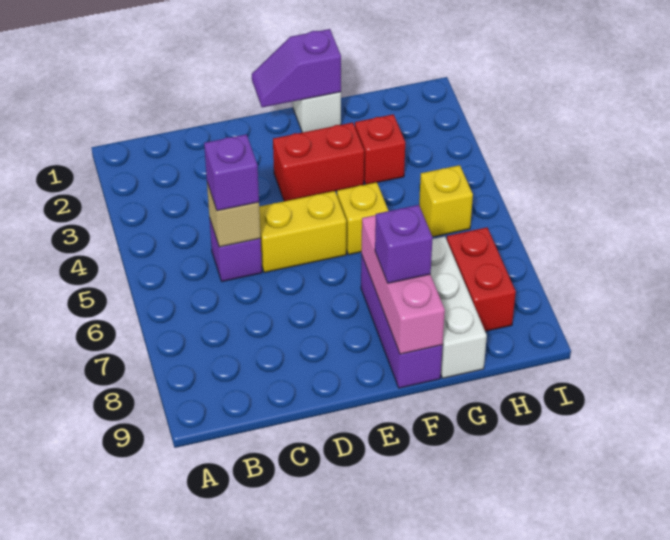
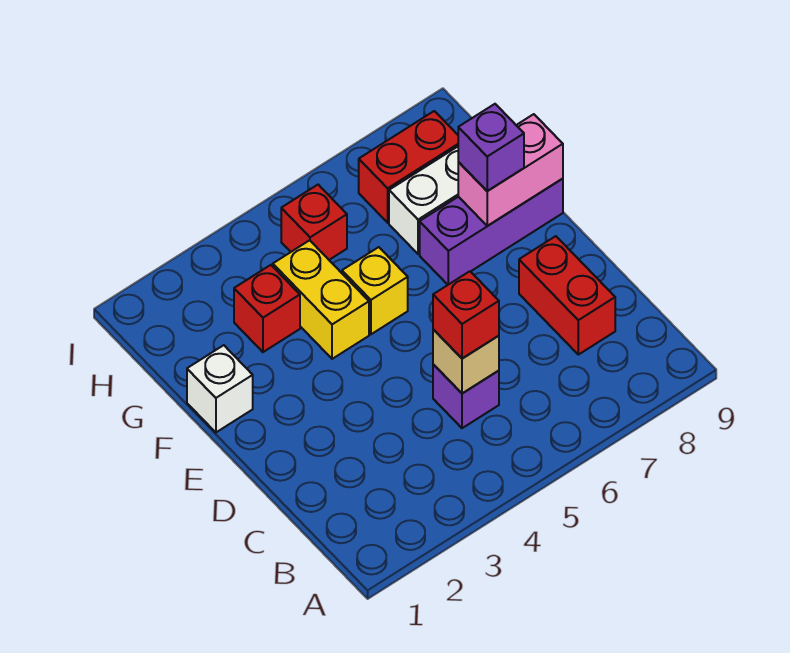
purple brick C5 level 3 -> red brick C5 level 3
yellow brick D5:E5 level 1 -> yellow brick F4:G4 level 1
purple slope E1:F1 level 2 top F -> none
red brick E3:F3 level 1 -> red brick C8:D8 level 1
pink brick F7:F9 level 2 -> pink brick F8:F9 level 2
yellow brick H5 level 1 -> red brick H5 level 1

